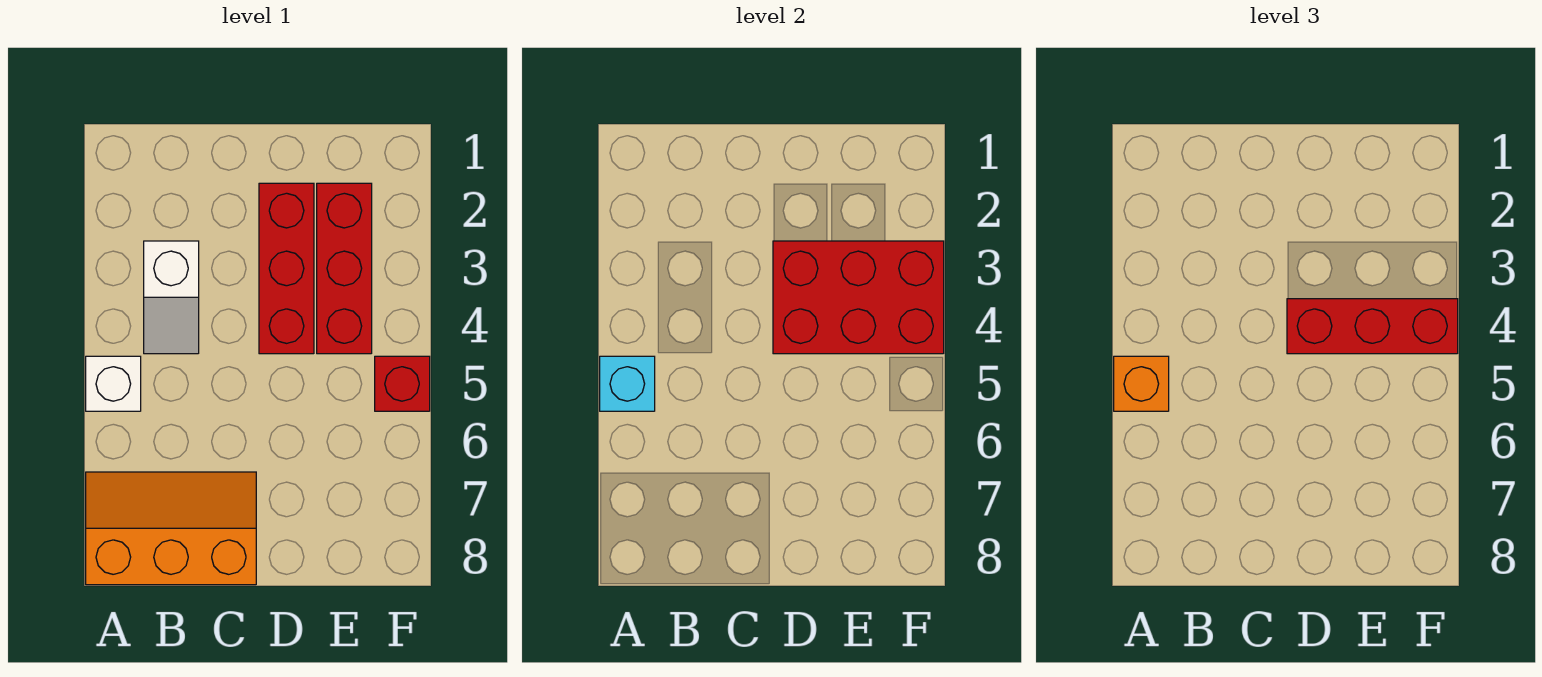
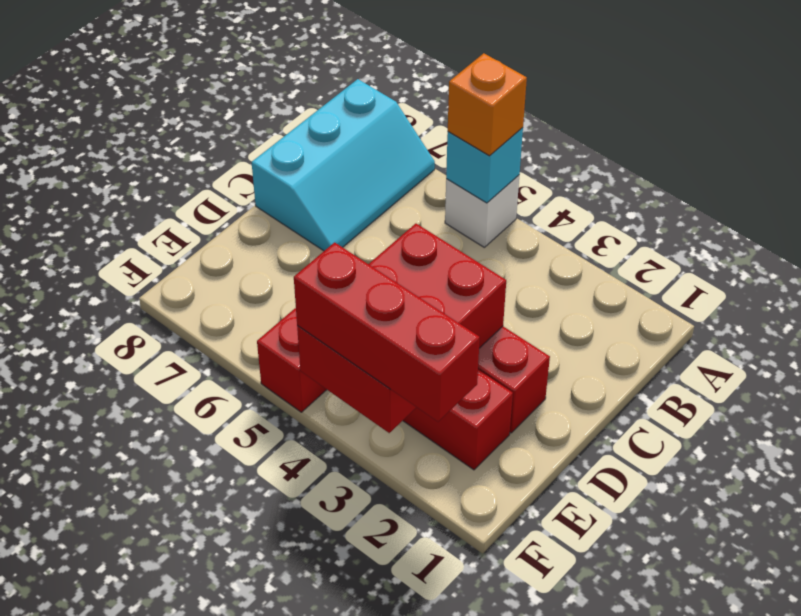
orange slope A7:C8 level 1 top 8 -> cyan slope A7:C8 level 1 top 8
white slope B3:B4 level 1 top 3 -> none
red brick D4:F4 level 3 -> red brick F2:F4 level 3

